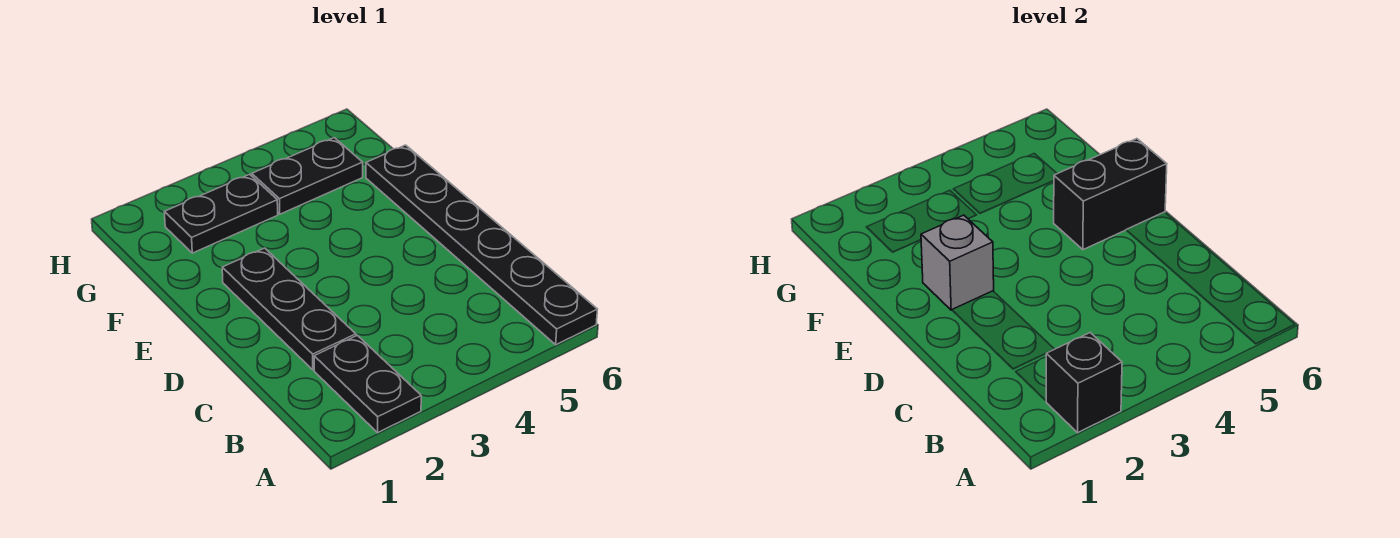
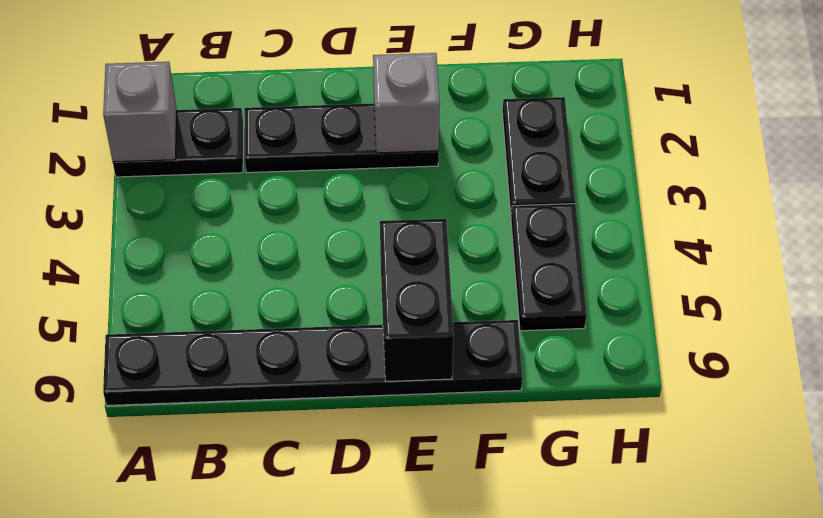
black brick A2 level 2 -> grey brick A2 level 2

